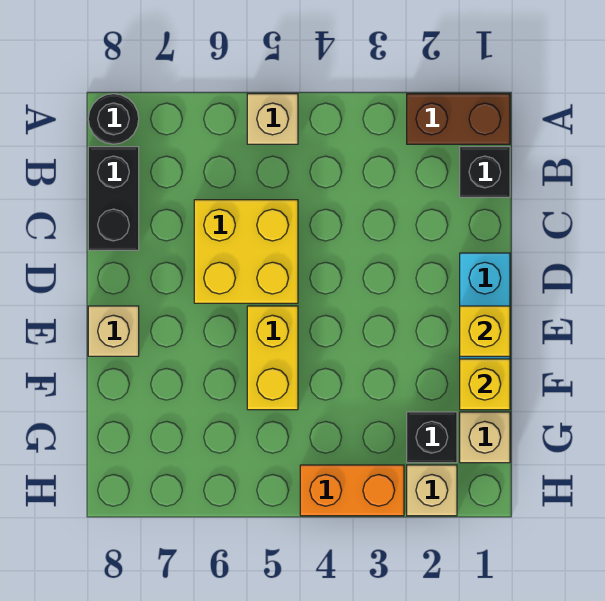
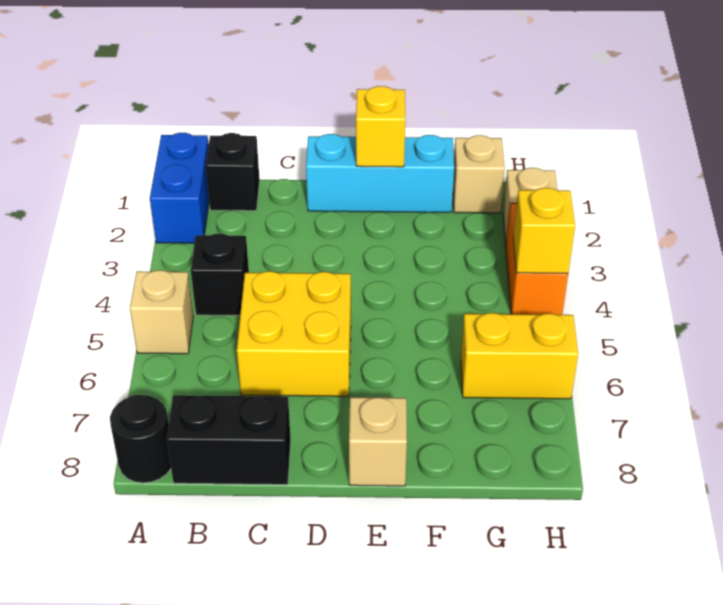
brown brick A1:A2 level 1 -> blue brick A1:A2 level 1
yellow brick E5:F5 level 1 -> yellow brick G6:H6 level 1
yellow brick F1 level 2 -> yellow brick H4 level 2
black brick G2 level 1 -> black brick B4 level 1

